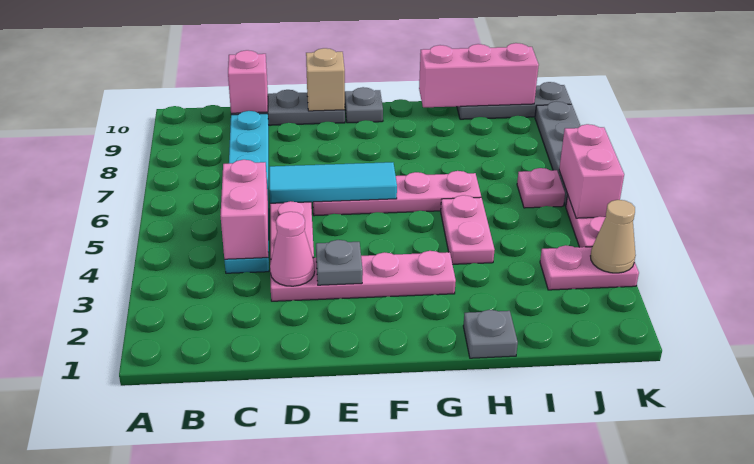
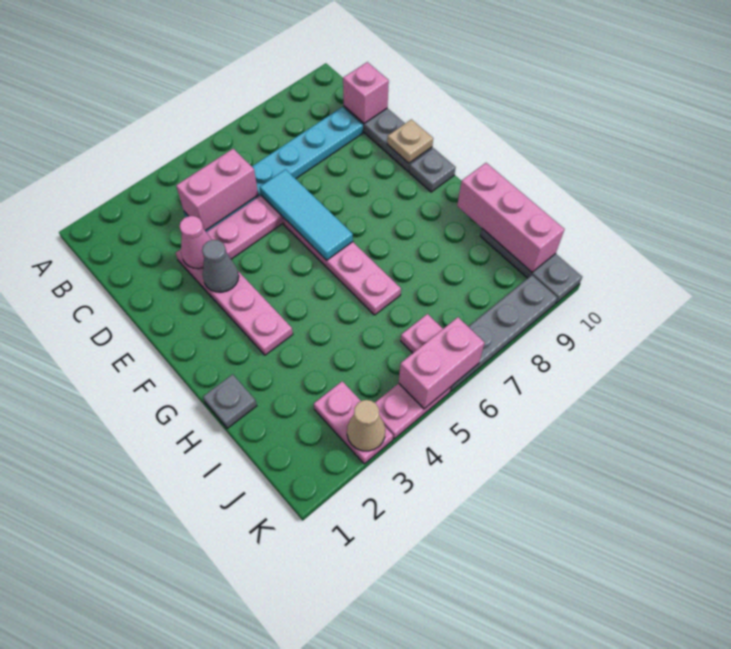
grey plate E3 level 2 -> grey cone E3 level 2
tan brick E10 level 2 -> tan plate E10 level 2
pink plate H4:H5 level 1 -> none

